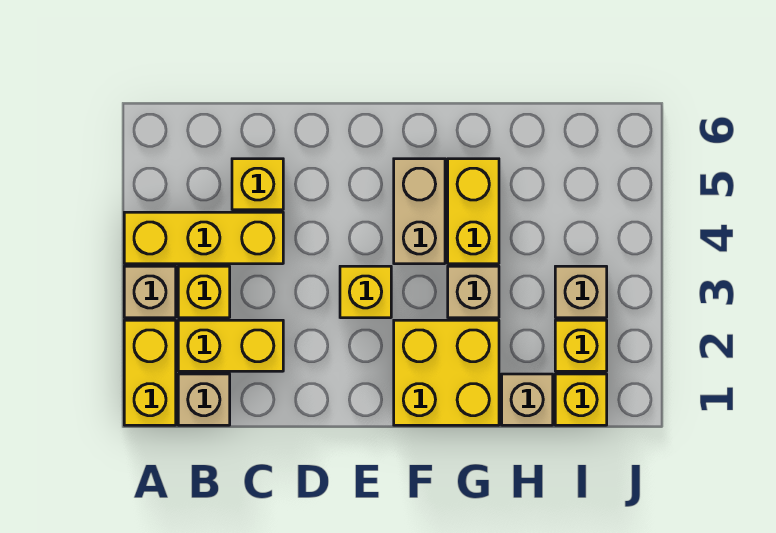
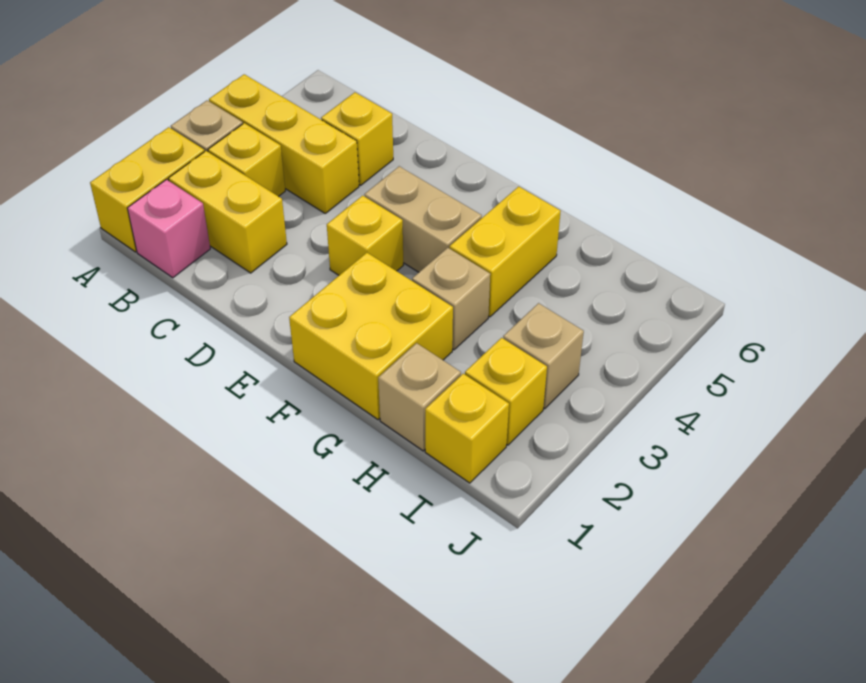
tan brick B1 level 1 -> pink brick B1 level 1
tan brick F4:F5 level 1 -> tan brick E4:F4 level 1

